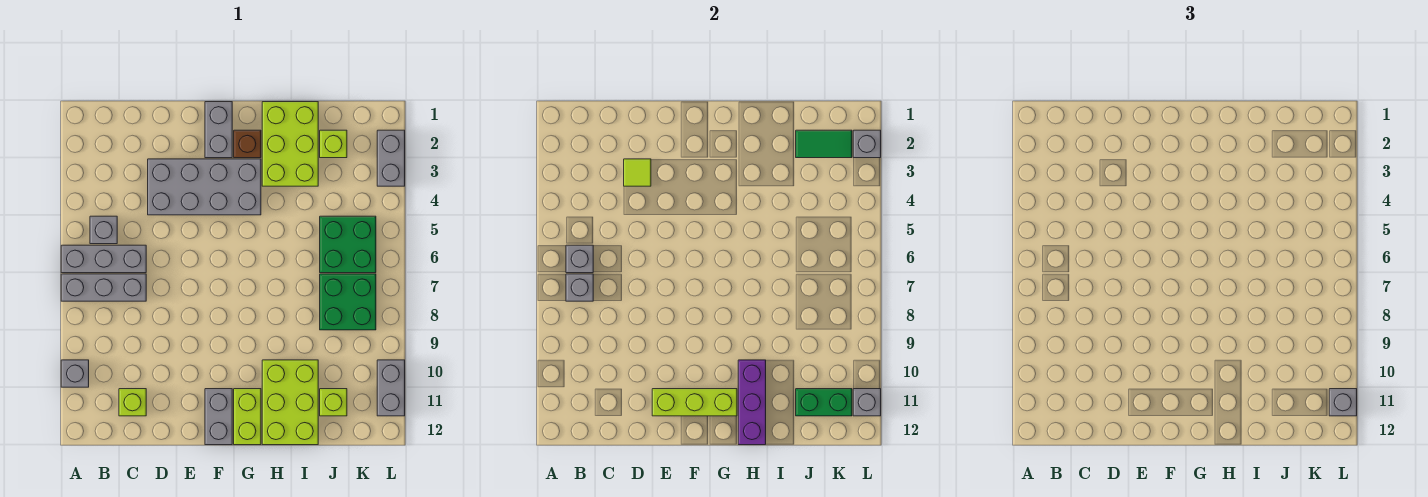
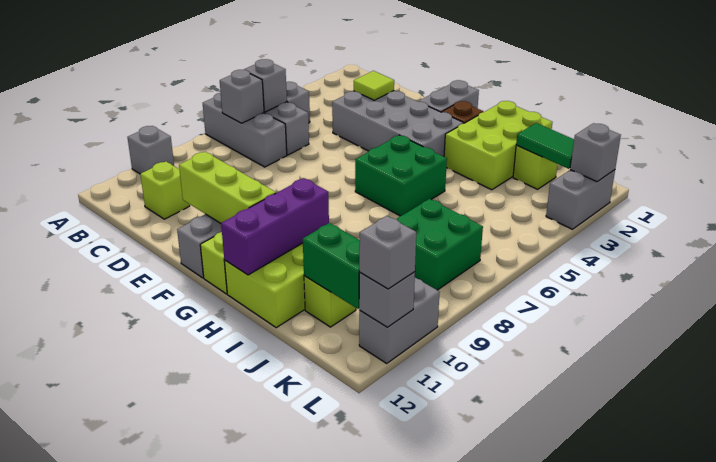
green brick J5:K6 level 1 -> green brick G5:H6 level 1

